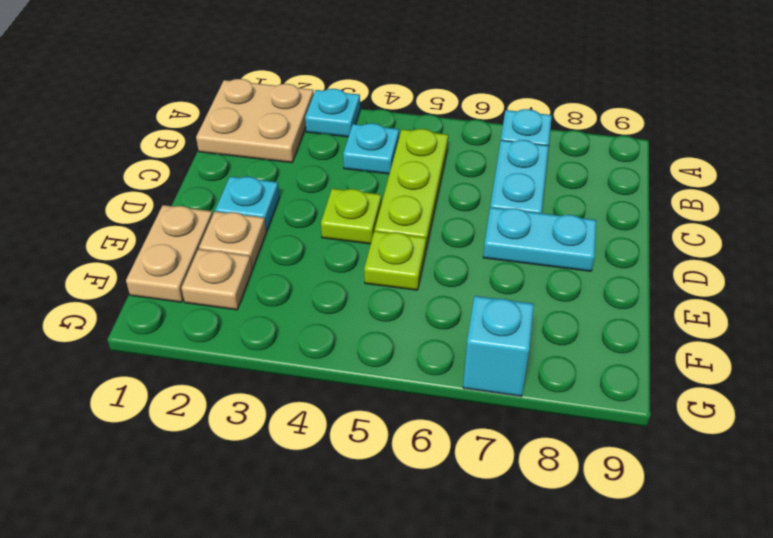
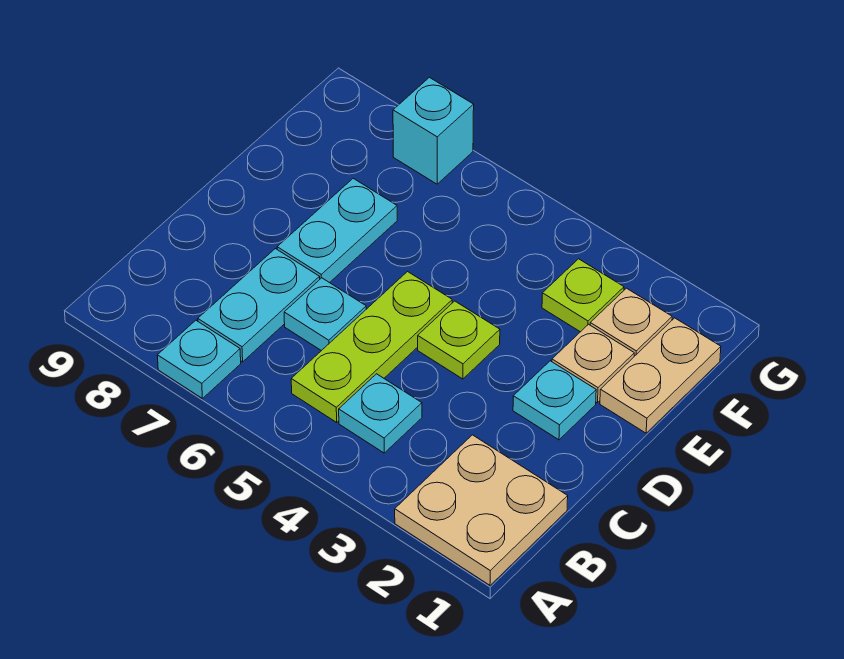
cyan plate A3 level 1 -> cyan plate C6 level 1
cyan plate D7:D8 level 1 -> cyan plate D7:E7 level 1
lime plate E5 level 1 -> lime plate F3 level 1

